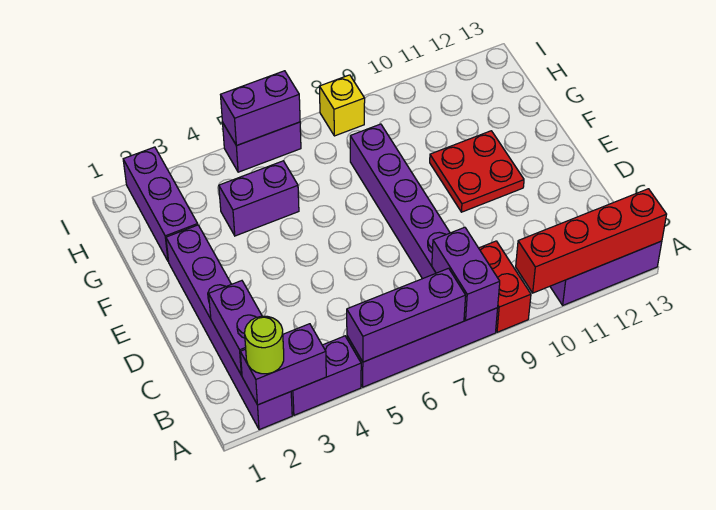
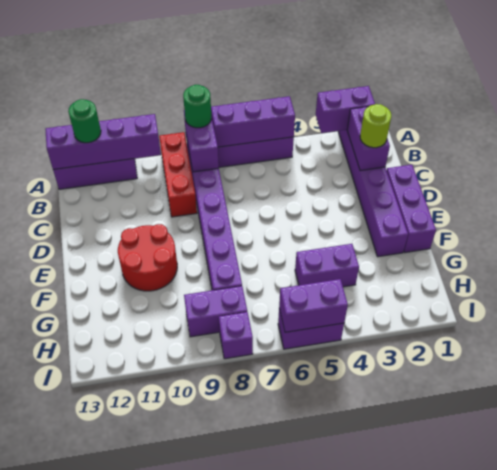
lime round brick A2 level 3 -> lime round brick C2 level 3
purple brick A3:A4 level 1 -> purple brick H8:H9 level 1
none -> green round brick A8 level 3
red brick A9:B9 level 1 -> red brick A9:C9 level 1
red brick A10:A13 level 2 -> purple brick A10:A13 level 2
none -> green round brick A12 level 3
red plate E10:F11 level 1 -> red round brick E10:F11 level 1
purple brick G2:I2 level 1 -> purple brick D1:F1 level 1
yellow brick I8 level 1 -> purple brick I8 level 1

